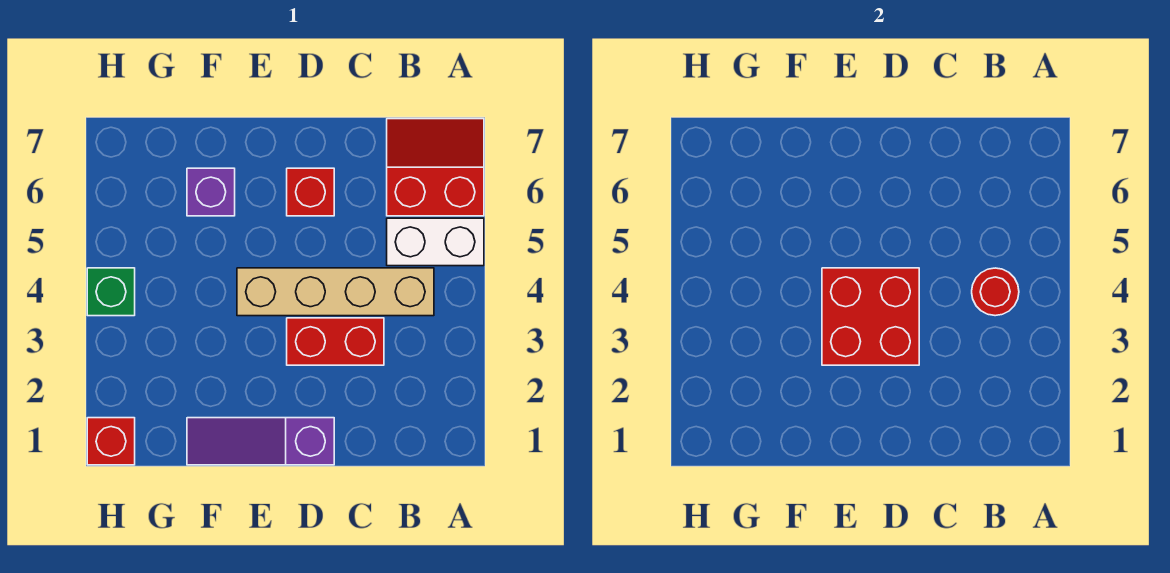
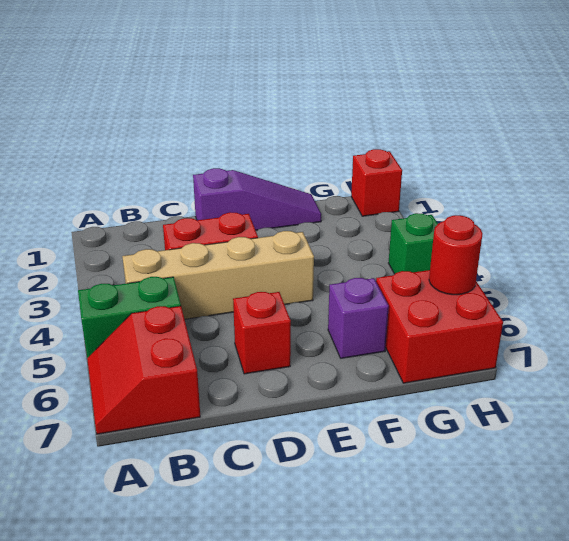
white brick A5:B5 level 1 -> green brick A5:B5 level 1
red slope A6:B7 level 1 top 6 -> red slope A6:B7 level 1 top B
red round brick B4 level 2 -> red round brick H6 level 2
red brick D3:E4 level 2 -> red brick G6:H7 level 1

